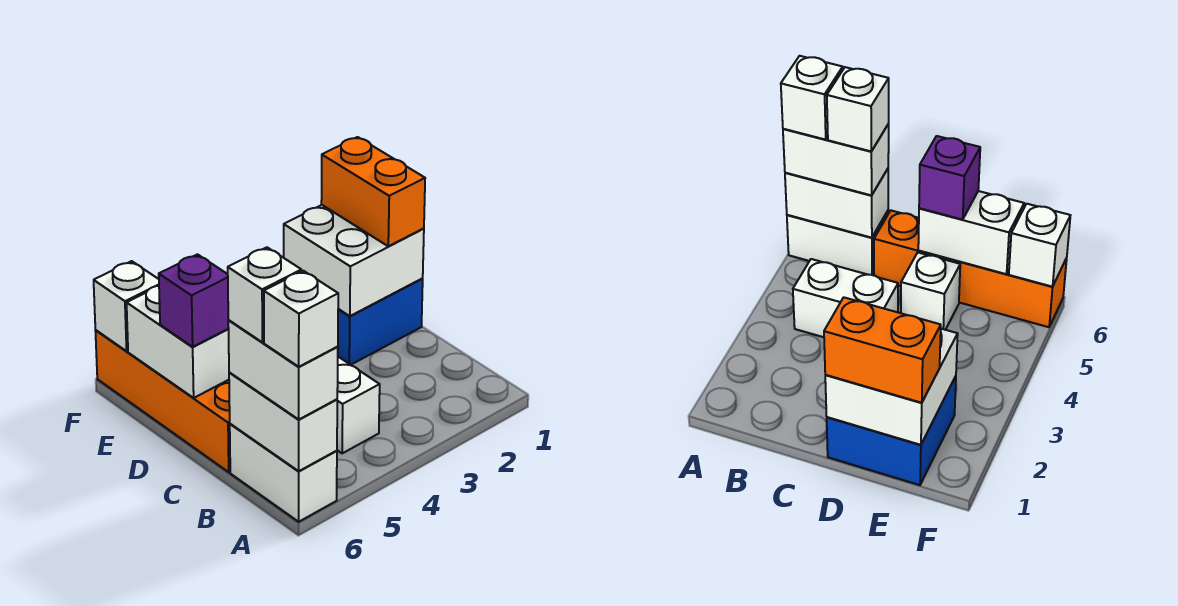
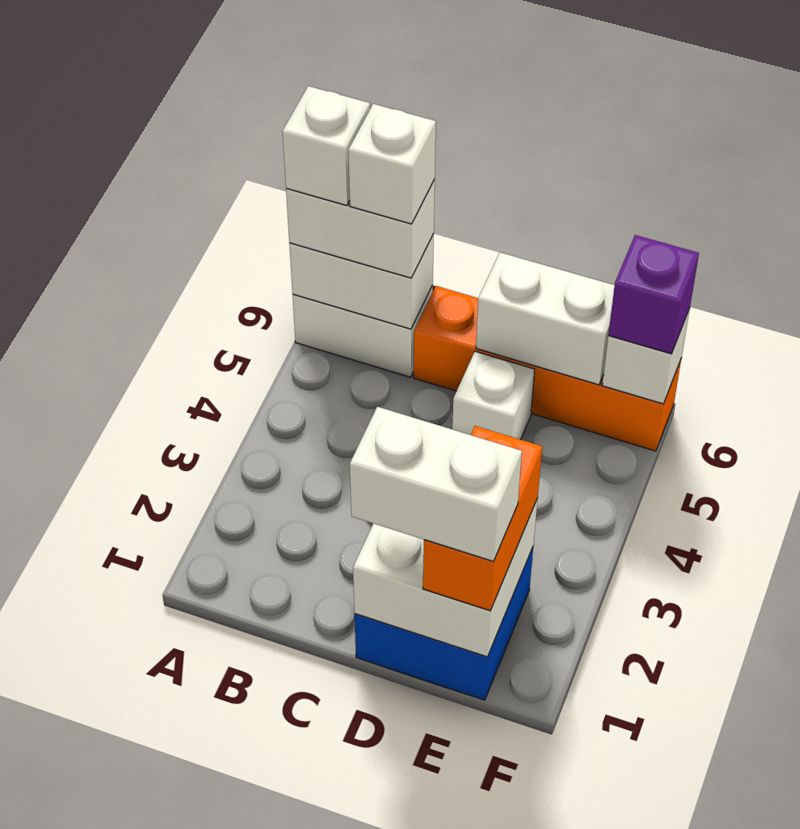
white brick B4:C4 level 1 -> white brick D1:E1 level 4
orange brick D1:E1 level 3 -> orange brick E1:E2 level 3
purple brick D6 level 3 -> purple brick F6 level 3

